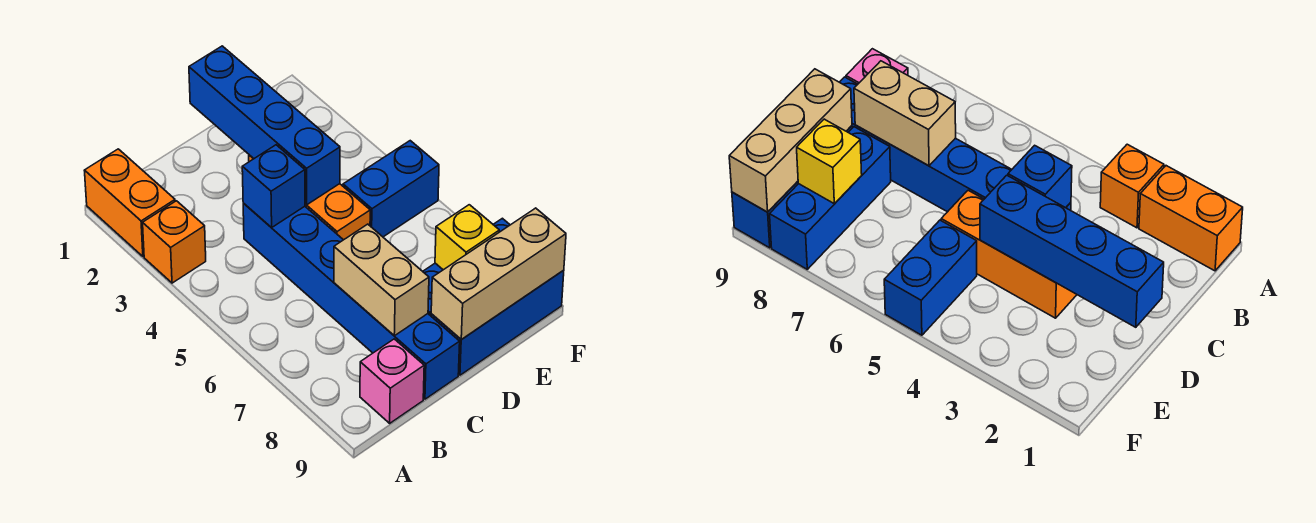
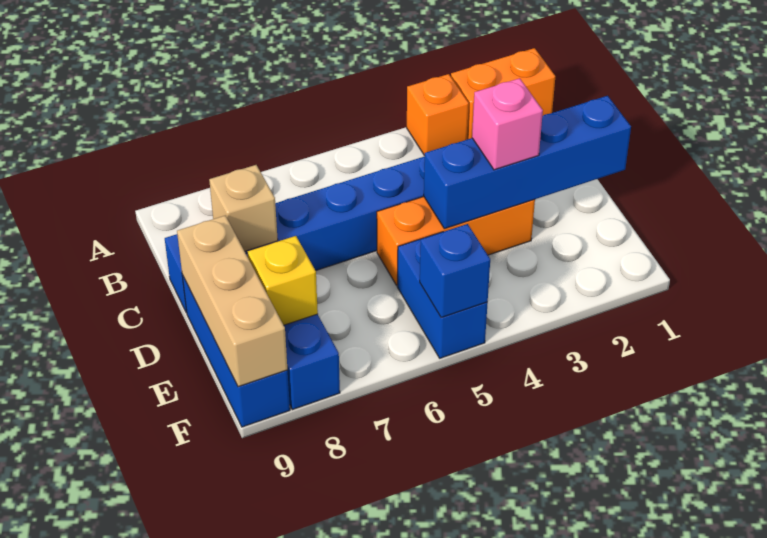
pink brick B9 level 1 -> pink brick D3 level 3
blue brick C4 level 2 -> blue brick F5 level 2
tan brick C7:C8 level 2 -> tan brick C8 level 2

